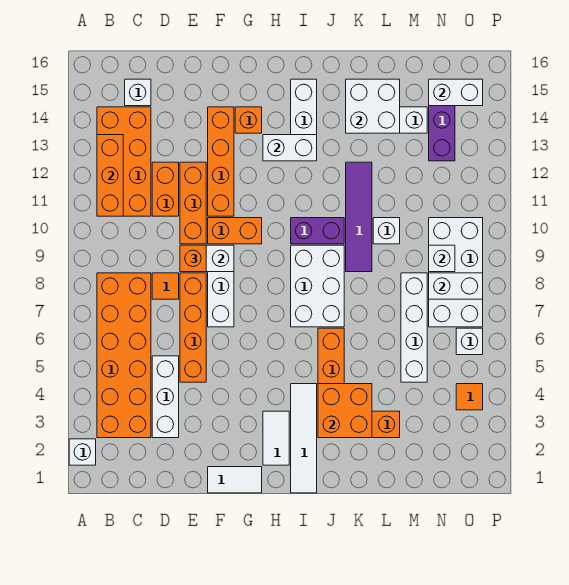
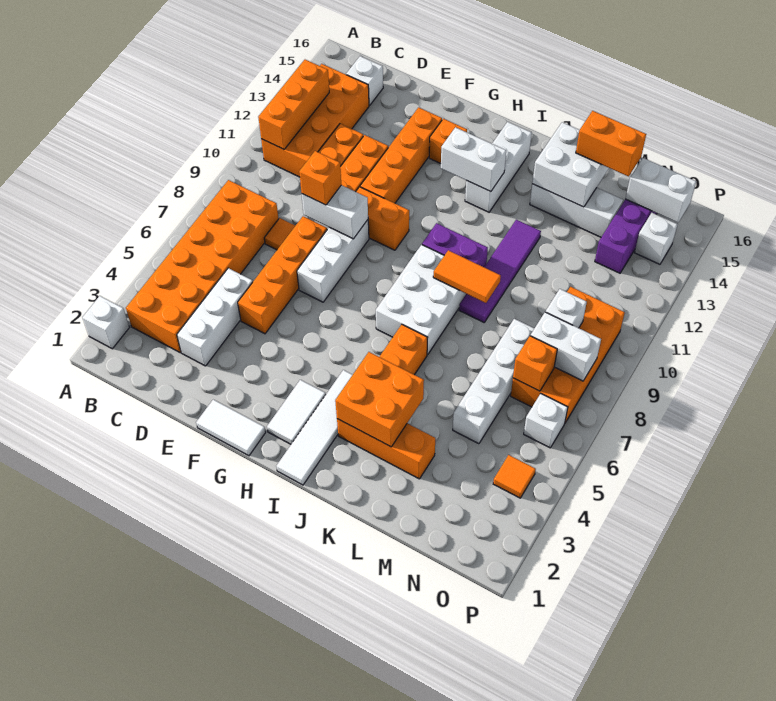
none -> orange tile J9:K9 level 2
white brick L10 level 1 -> white brick O14 level 1
none -> orange brick L15:M15 level 3
white brick N7:O10 level 1 -> orange brick N7:O10 level 1
none -> orange brick N7 level 2

